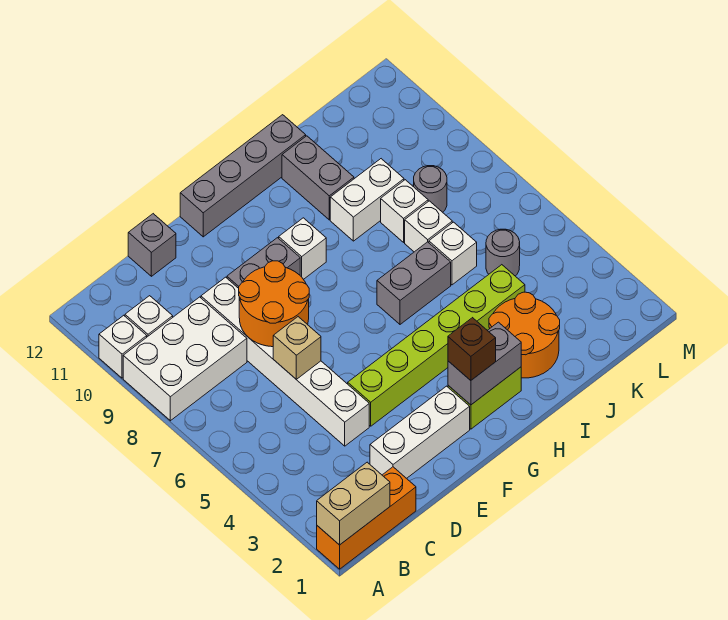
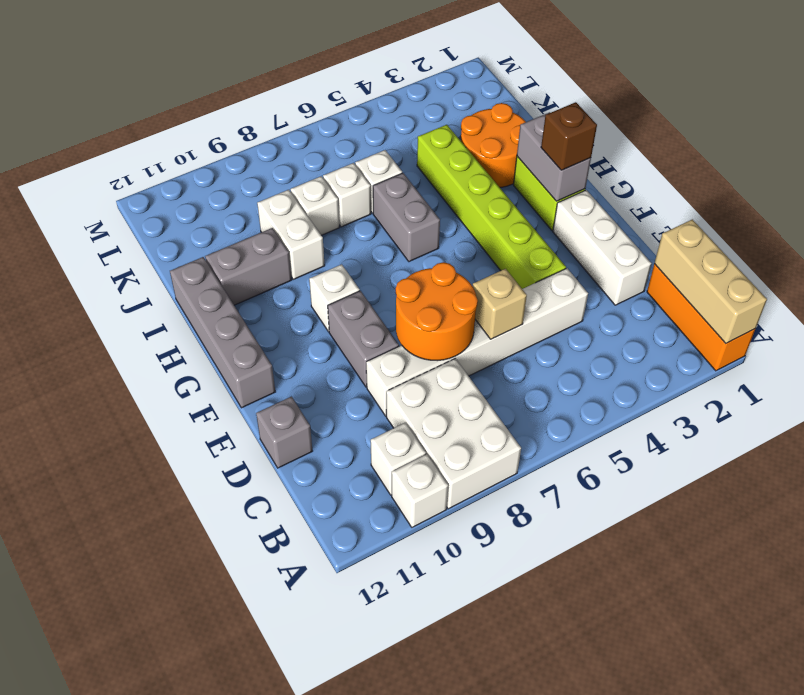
tan brick A1:B1 level 2 -> tan brick A1:C1 level 2
grey round brick K5 level 1 -> none
grey round brick K8 level 1 -> none

